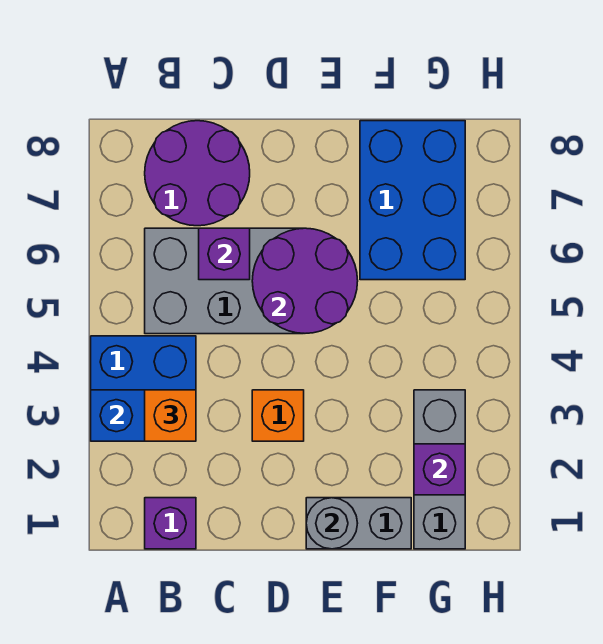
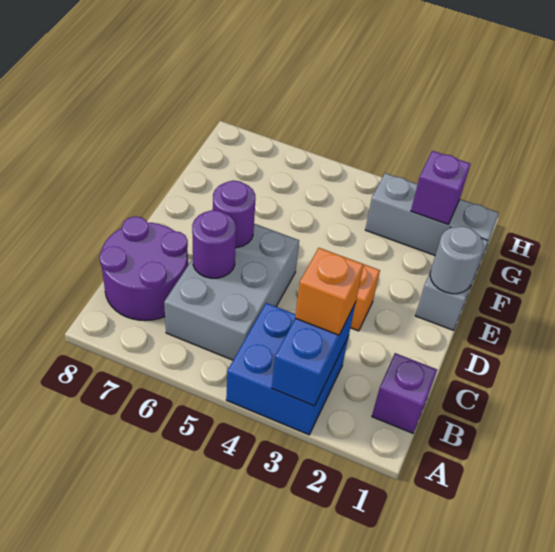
purple brick C6 level 2 -> purple round brick C6 level 2
purple round brick D5:E6 level 2 -> purple round brick D6 level 2
blue brick F6:G8 level 1 -> none

